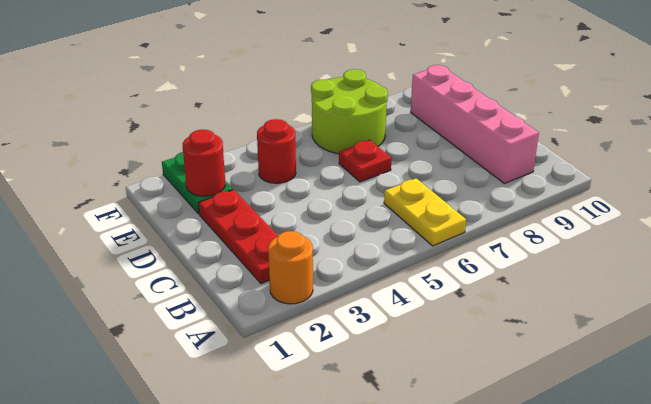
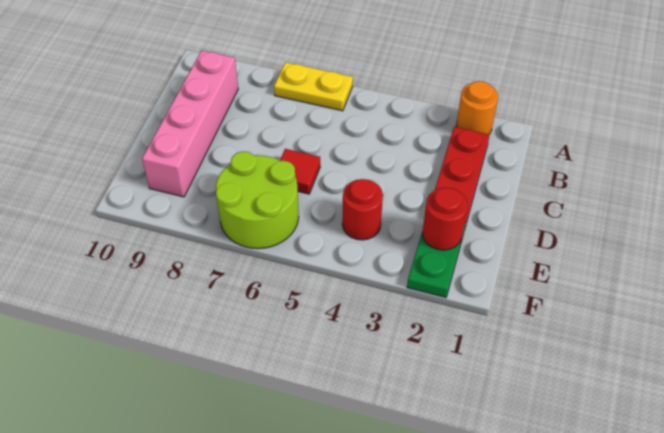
yellow plate A6:B6 level 1 -> yellow plate A6:A7 level 1
red plate D6 level 1 -> red tile D6 level 1

